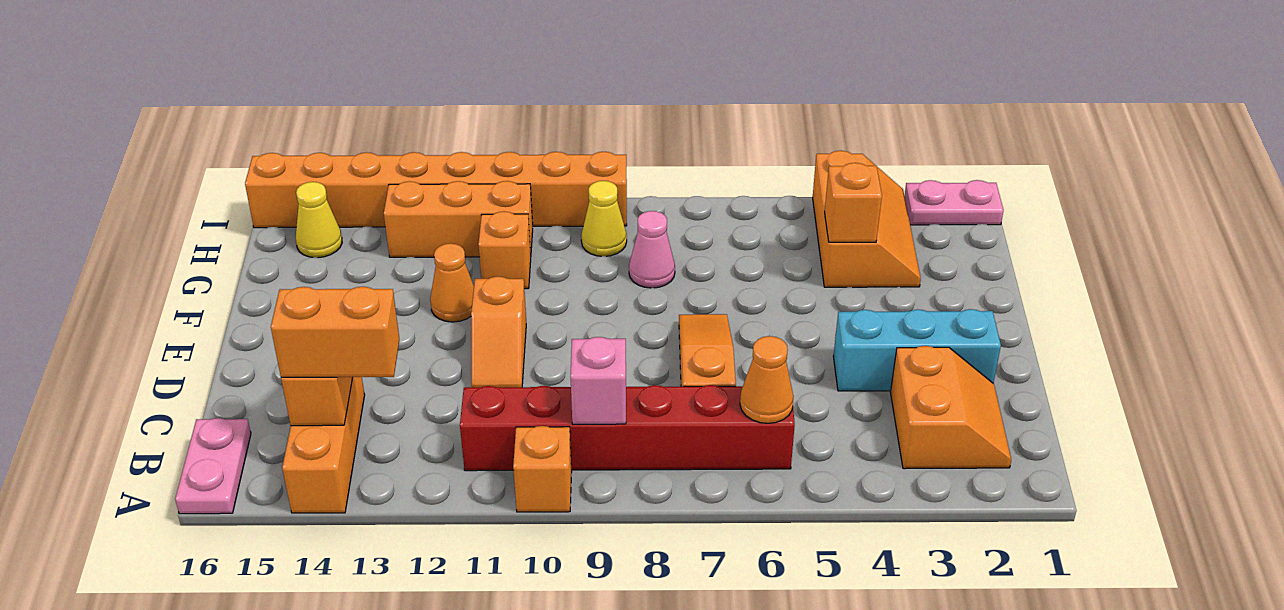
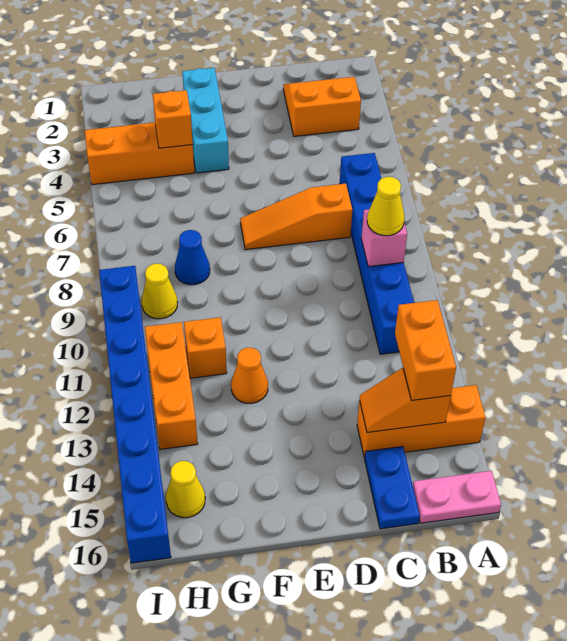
orange brick A10 level 1 -> none
red brick B6:B11 level 1 -> blue brick B6:B11 level 1
orange cone B6 level 2 -> none
none -> yellow cone B9 level 3
none -> blue plate C15:C16 level 1
cyan brick D2:D4 level 1 -> cyan brick F2:F4 level 1
orange slope D11:E11 level 1 top E -> none
pink cone G8 level 1 -> blue cone G8 level 1
pink plate I1:I2 level 1 -> none
orange brick I9:I16 level 1 -> blue brick I9:I16 level 1

